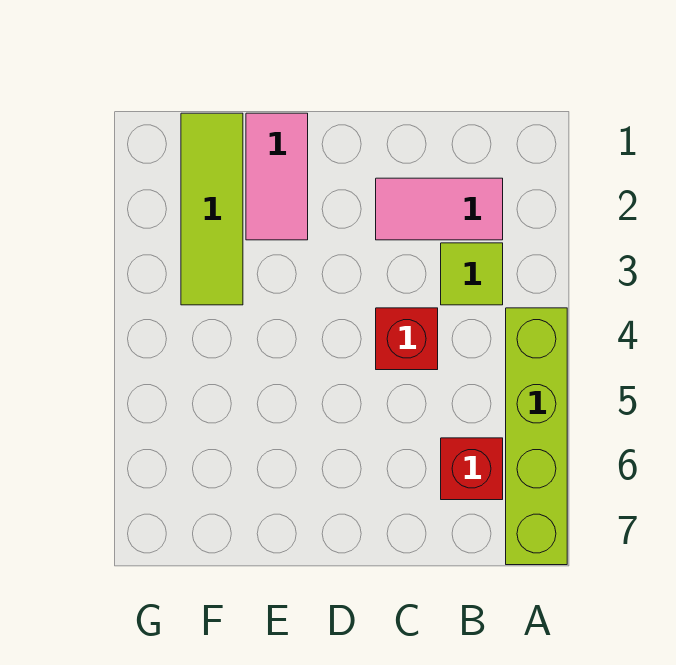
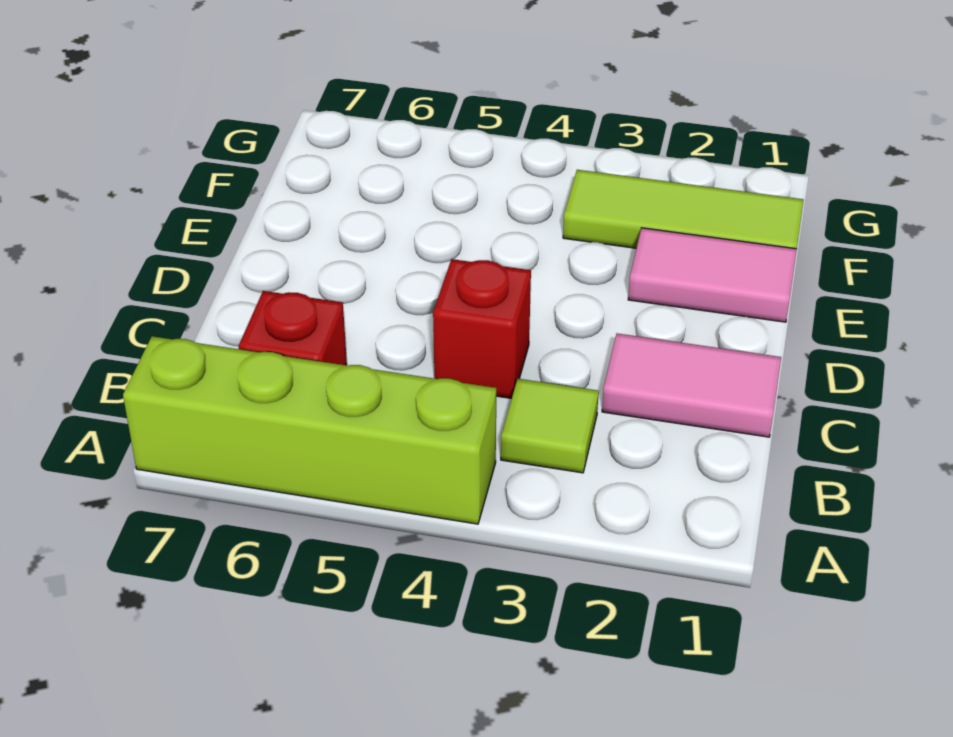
pink tile B2:C2 level 1 -> pink tile C1:C2 level 1

